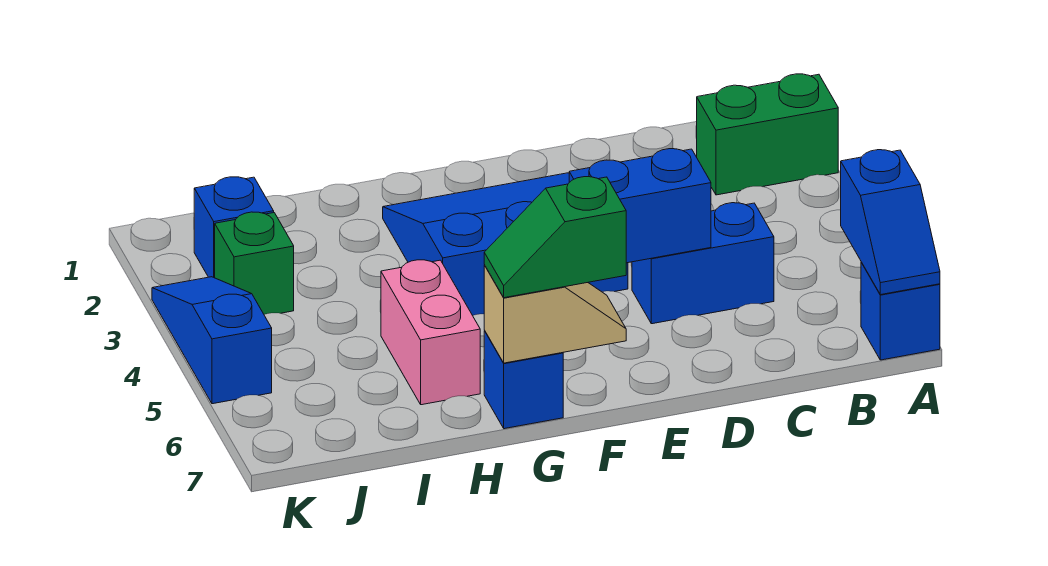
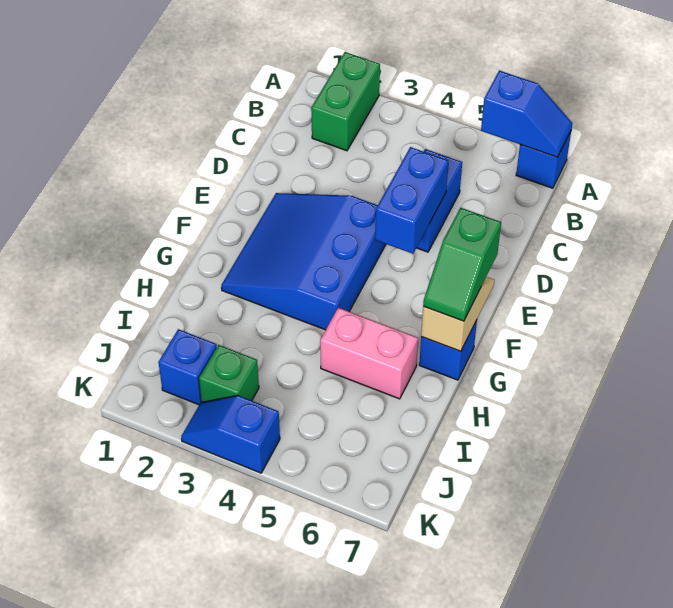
blue slope K3:K5 level 1 top 5 -> blue slope K3:K4 level 1 top 4

